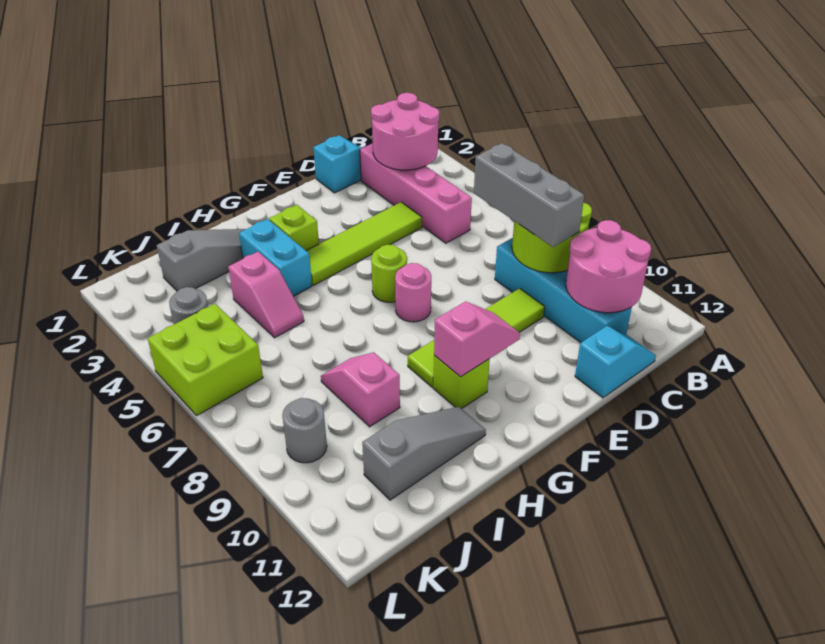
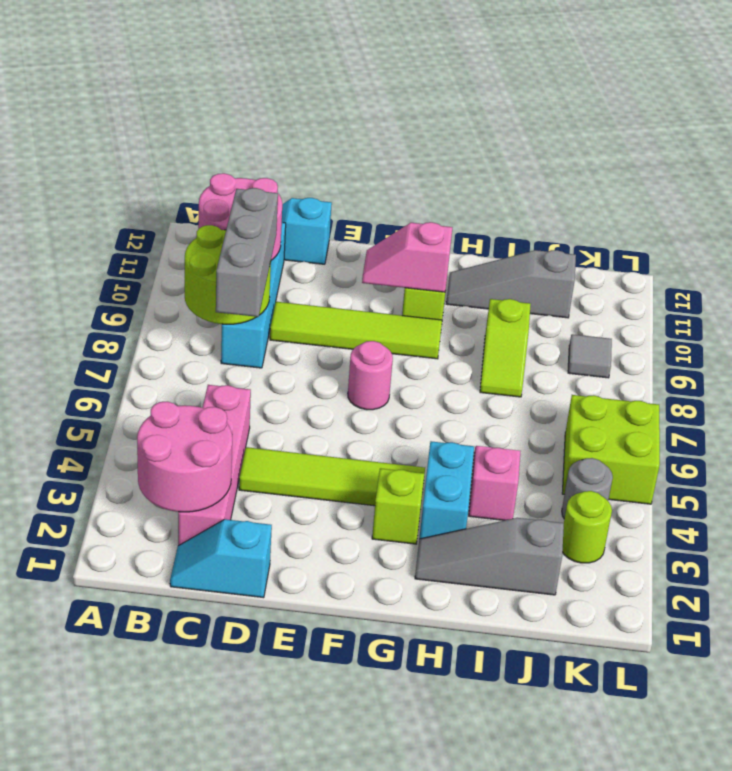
lime round brick F6 level 1 -> lime round brick K3 level 1
pink slope I8:I9 level 1 top 9 -> lime slope I8:I9 level 1 top 9
grey round brick K9 level 1 -> grey tile K9 level 1

